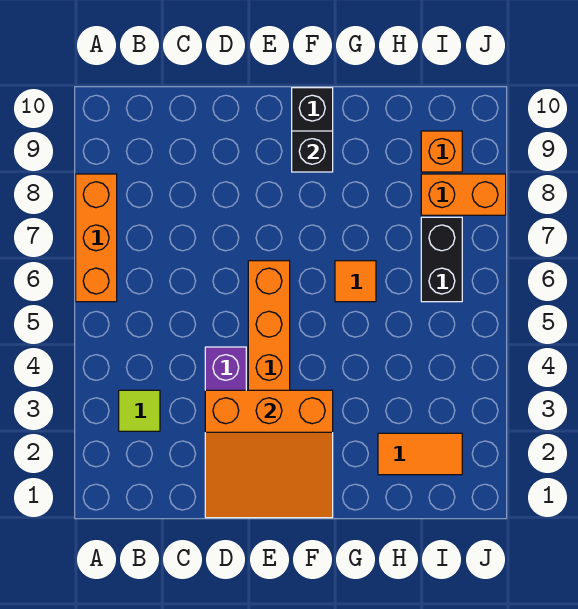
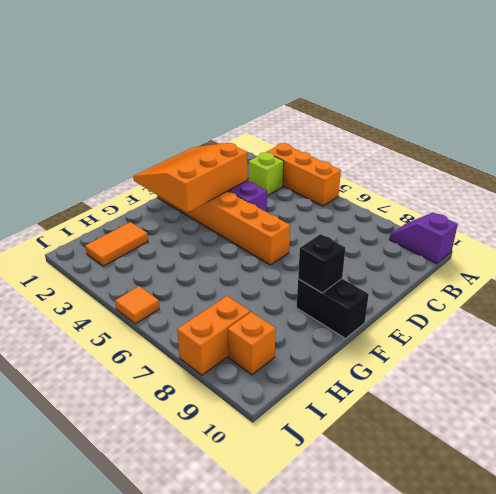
orange brick A6:A8 level 1 -> orange brick A3:A5 level 1
none -> purple slope A9:A10 level 1 top 10
lime tile B3 level 1 -> lime brick B3 level 1
orange tile G6 level 1 -> orange tile J5 level 1
black brick I6:I7 level 1 -> none

